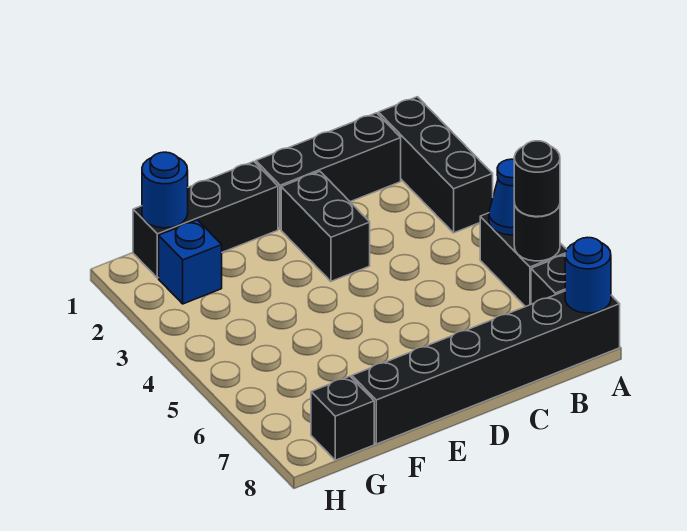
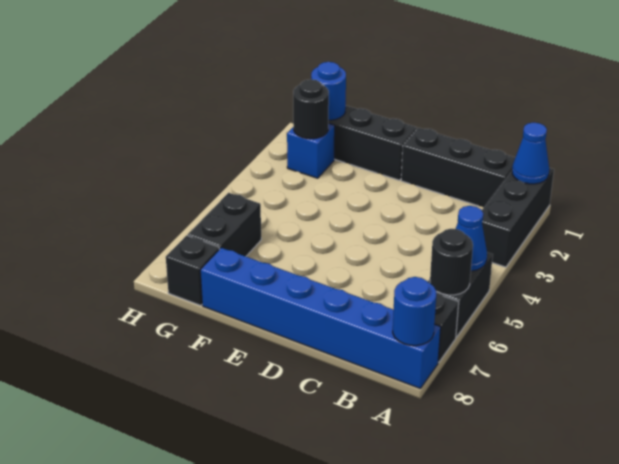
none -> blue cone A1 level 2
black round brick A6 level 3 -> black round brick G2 level 2
black brick A8:F8 level 1 -> blue brick A8:F8 level 1
black brick D2:D3 level 1 -> black brick G6:G7 level 1

